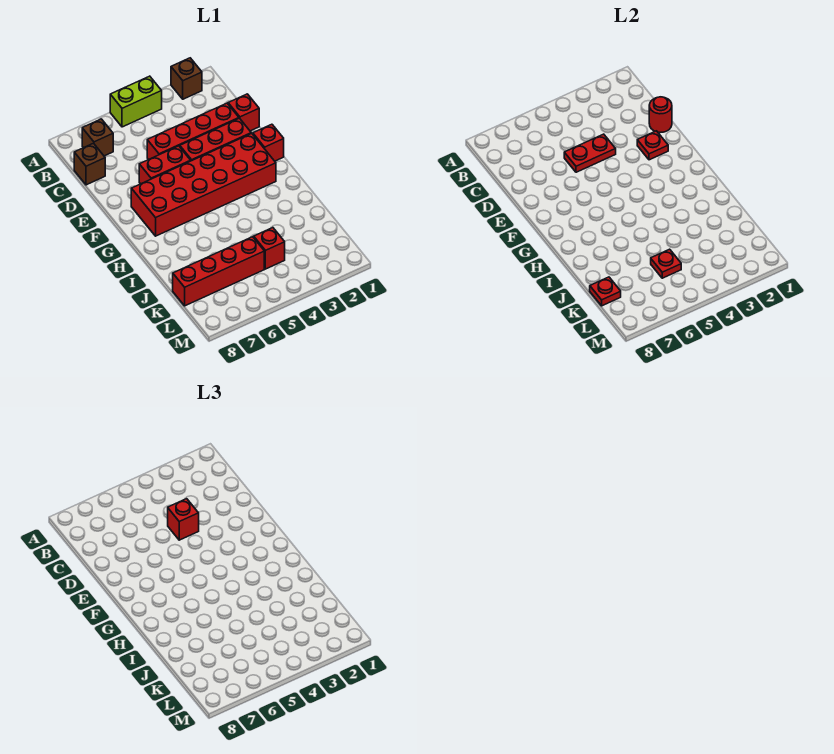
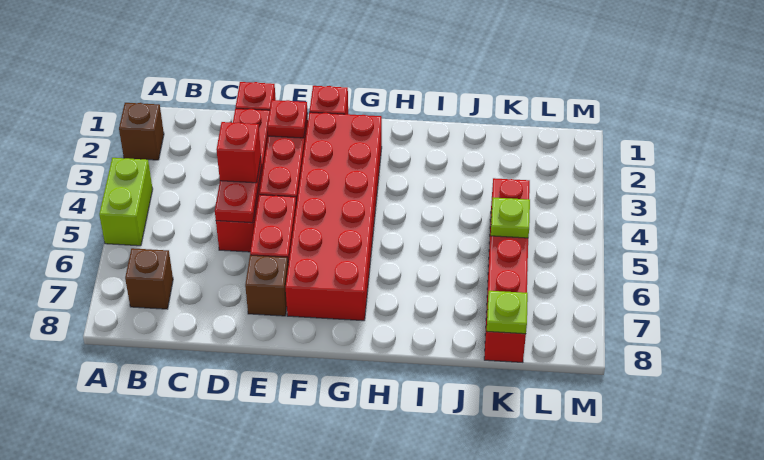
brown brick C8 level 1 -> brown brick E7 level 1
red round brick D1 level 2 -> none
red plate K5 level 2 -> lime plate K5 level 2
red plate K8 level 2 -> lime plate K8 level 2

